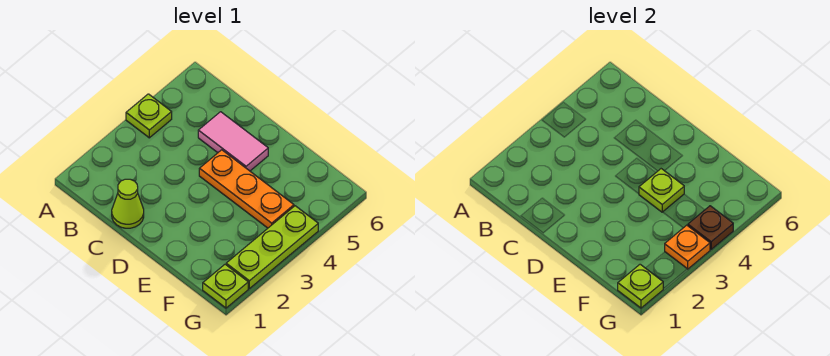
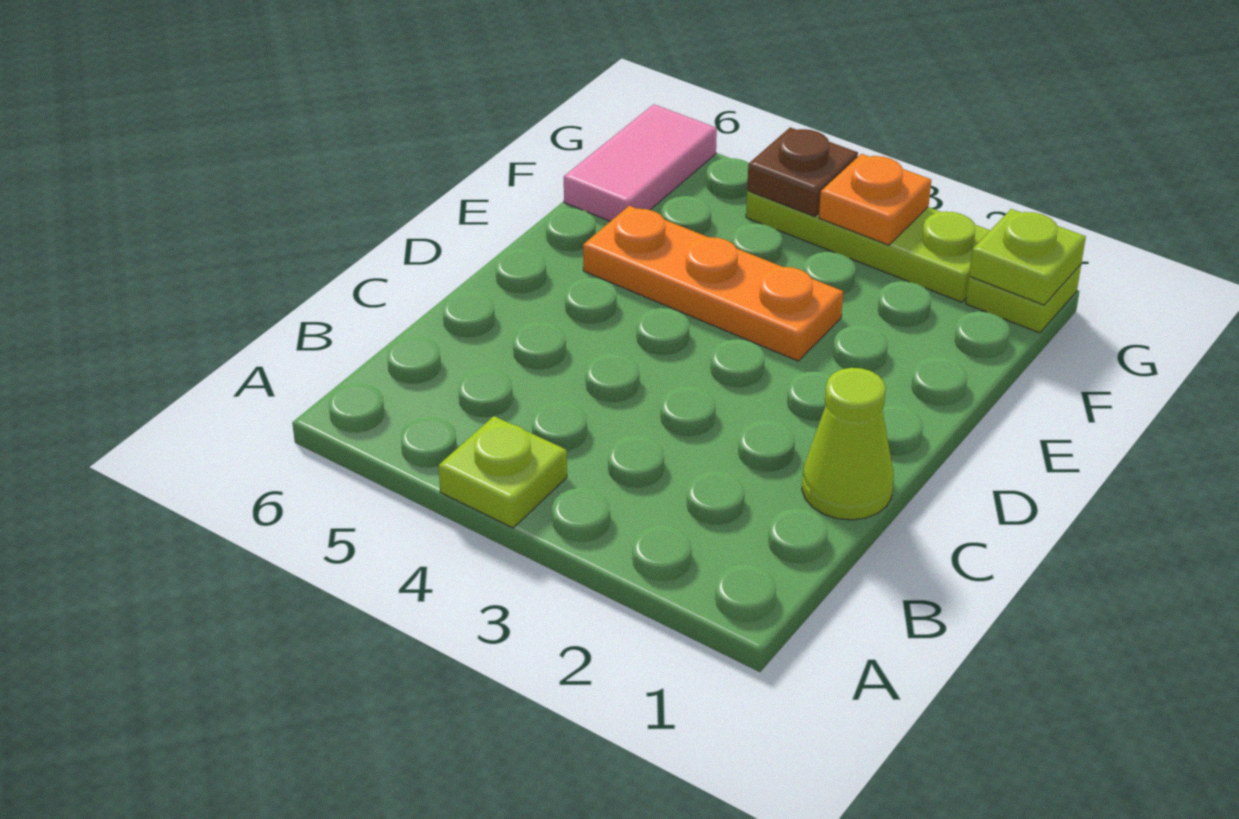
pink tile C5:D5 level 1 -> pink tile F6:G6 level 1
orange plate D4:F4 level 1 -> orange plate E3:E5 level 1
lime plate E4 level 2 -> none

